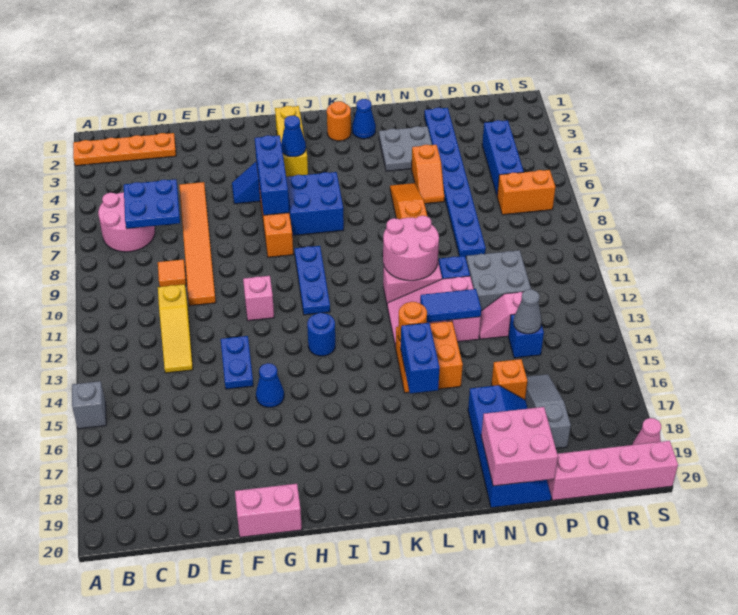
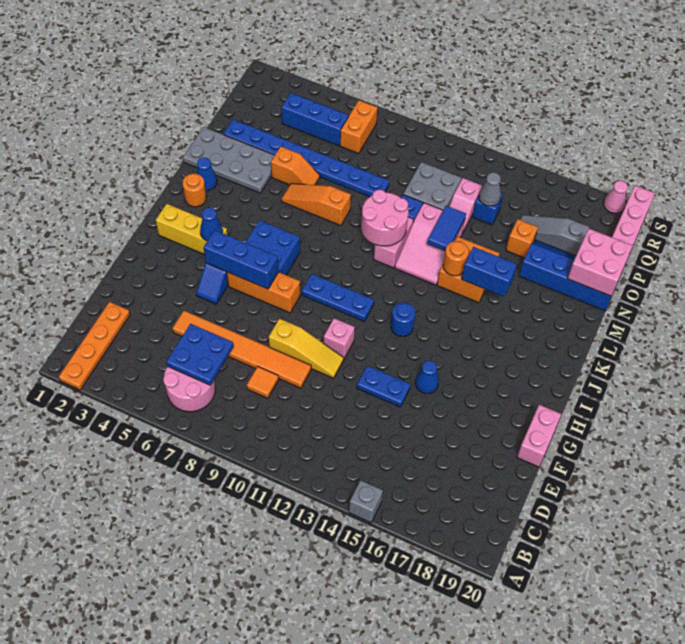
yellow slope D11:D13 level 1 top 11 -> yellow slope F9:F11 level 1 top 9
grey plate M3:N4 level 1 -> grey plate M1:N4 level 1

